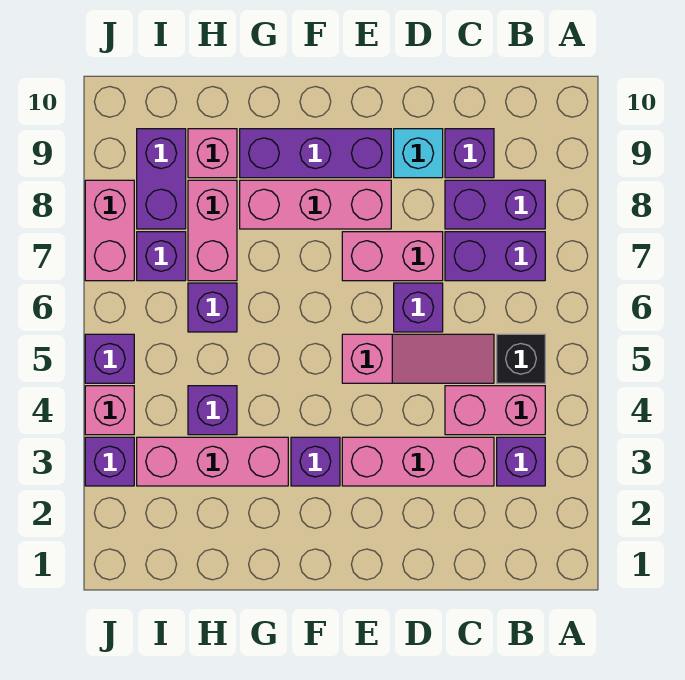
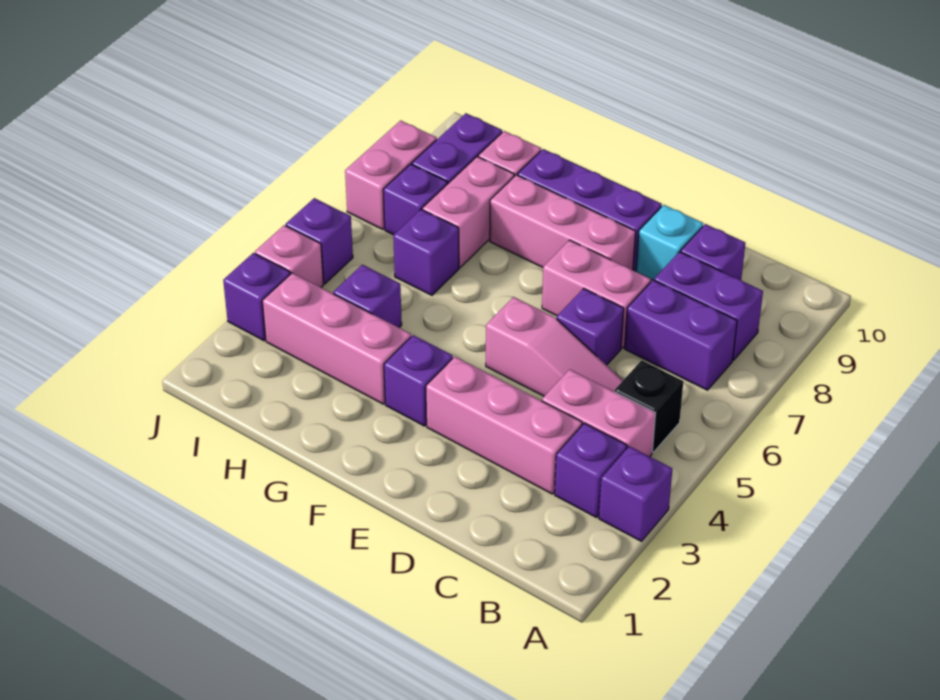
none -> purple brick A3 level 1

